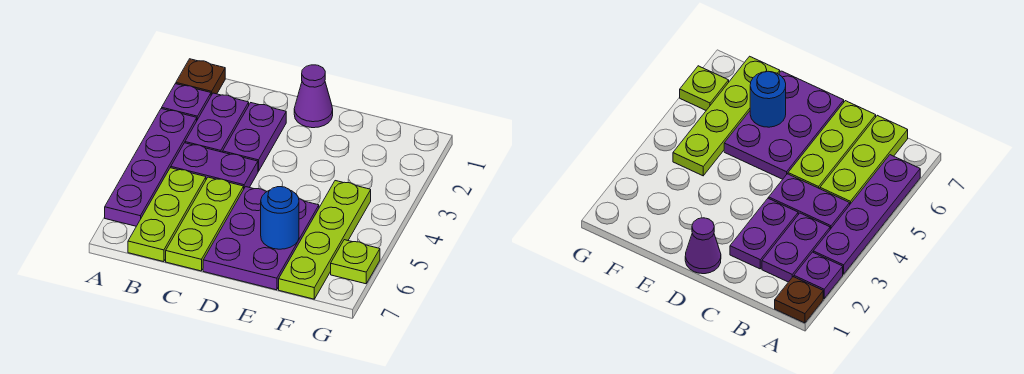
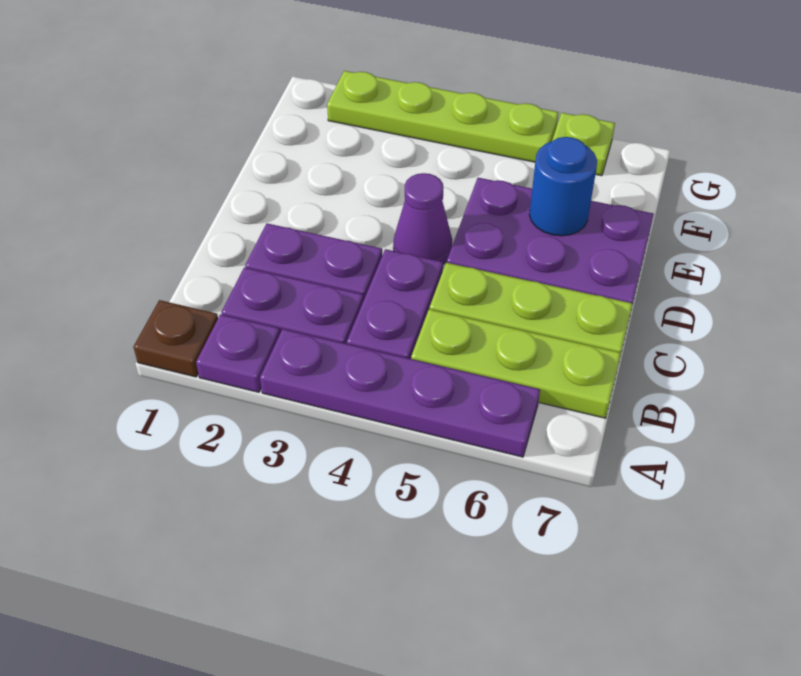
purple cone D1 level 1 -> purple cone D4 level 1
lime plate F4:F7 level 1 -> lime plate G2:G5 level 1

